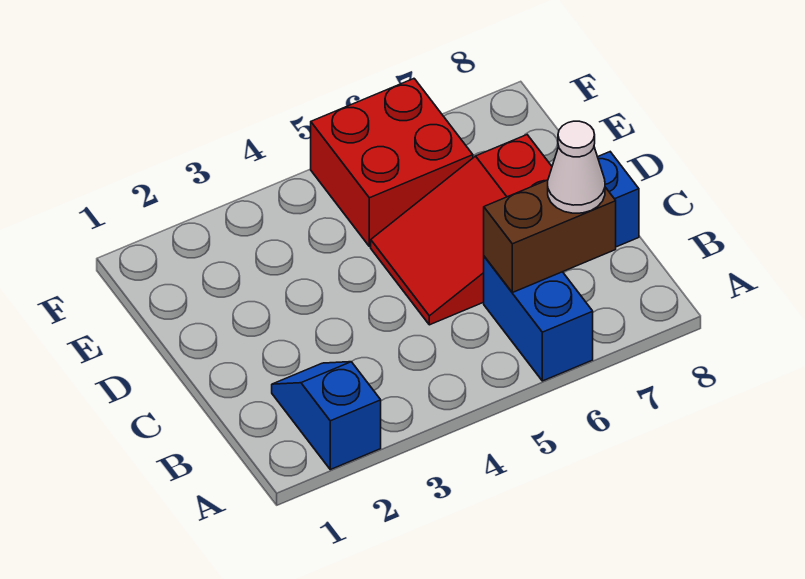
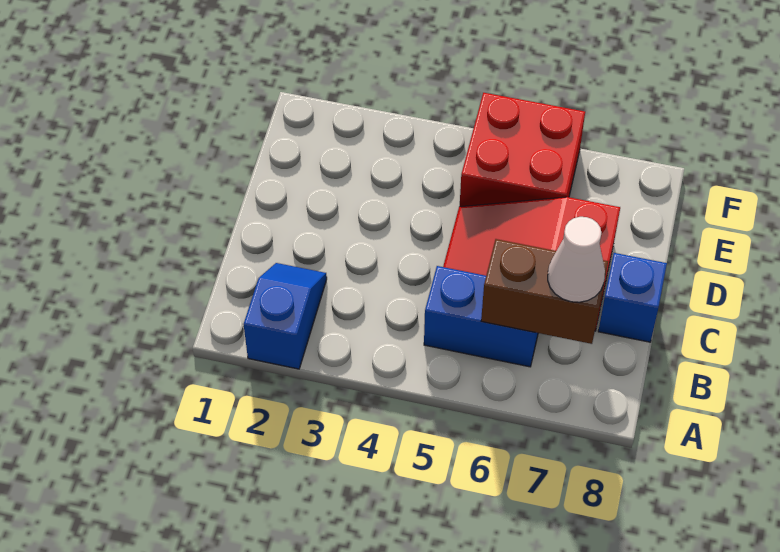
blue brick A6:B6 level 1 -> blue brick B5:B6 level 1

